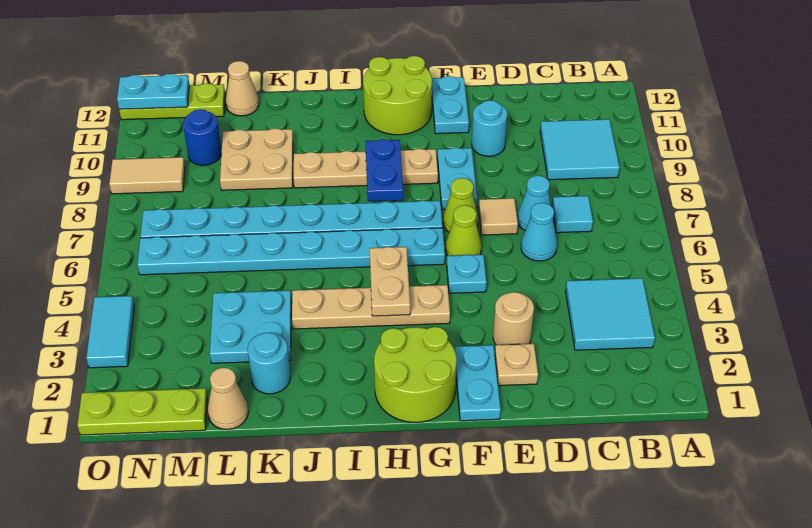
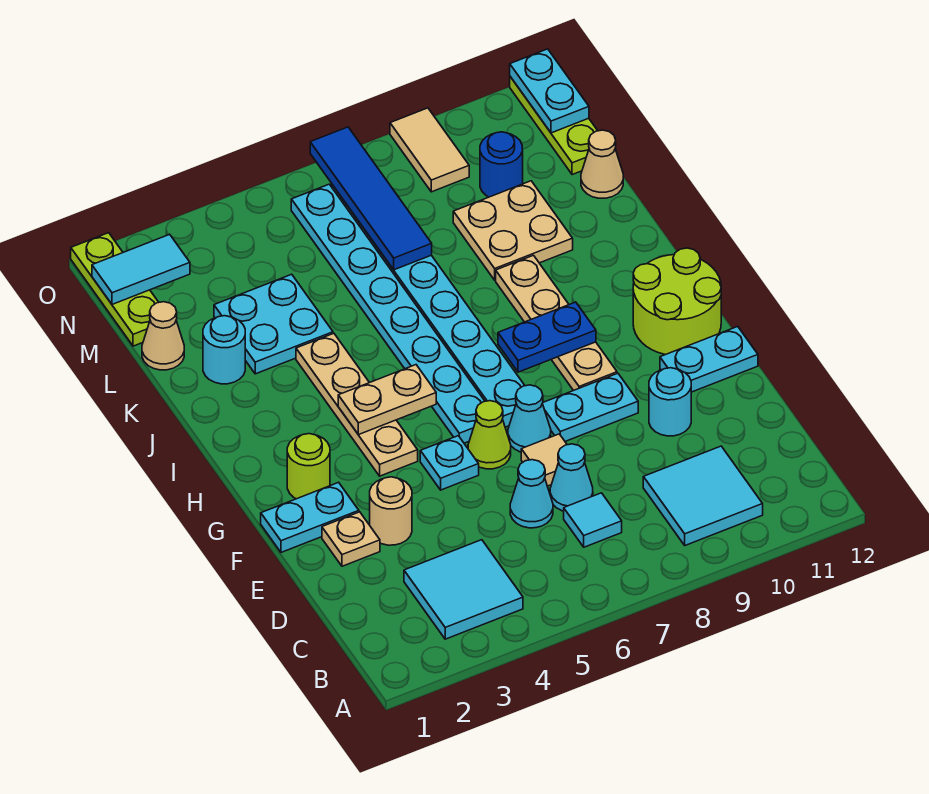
lime cone F7 level 1 -> cyan cone F7 level 1
lime round brick G1:H2 level 1 -> lime round brick G2 level 1
none -> blue tile L7:O7 level 2
cyan tile O3:O4 level 1 -> cyan tile N1:N2 level 2

